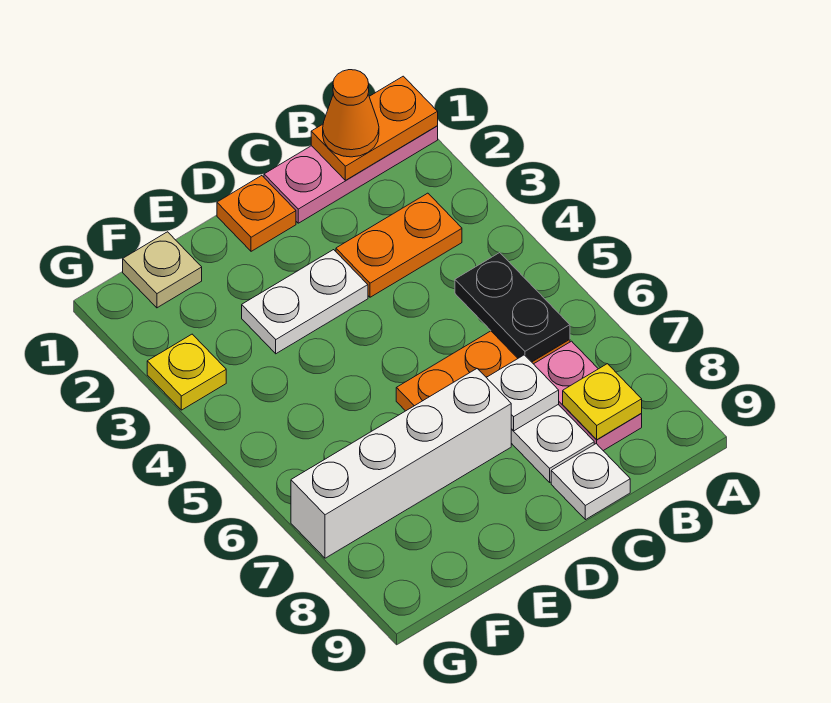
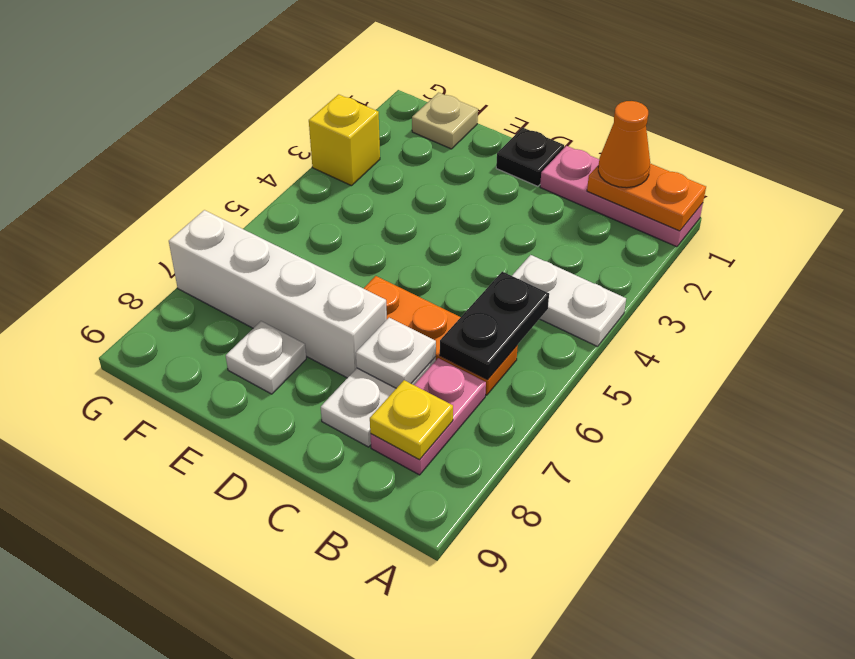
orange plate B3:C3 level 1 -> none
white plate C9 level 1 -> white plate E8 level 1
orange plate D1 level 1 -> black plate D1 level 1
white plate D3:E3 level 1 -> white plate A4:B4 level 1
yellow plate G3 level 1 -> yellow brick G3 level 1

